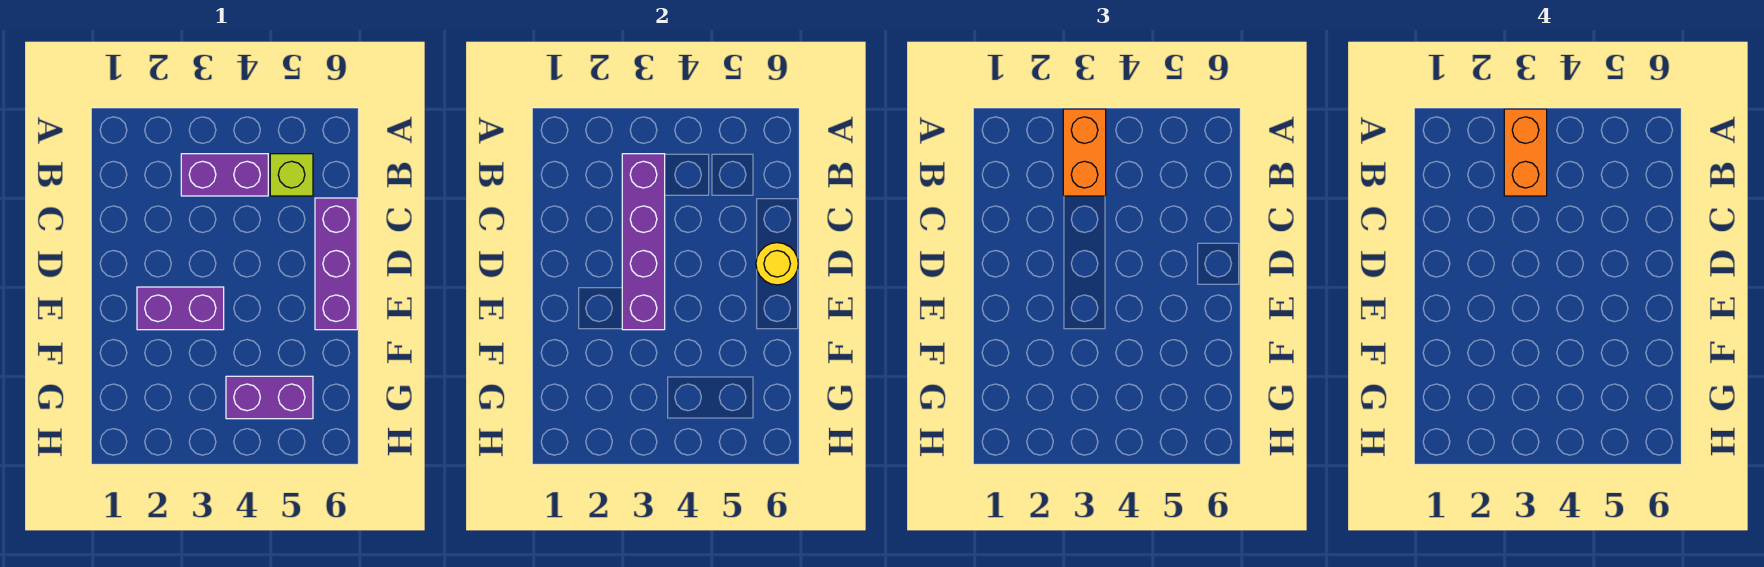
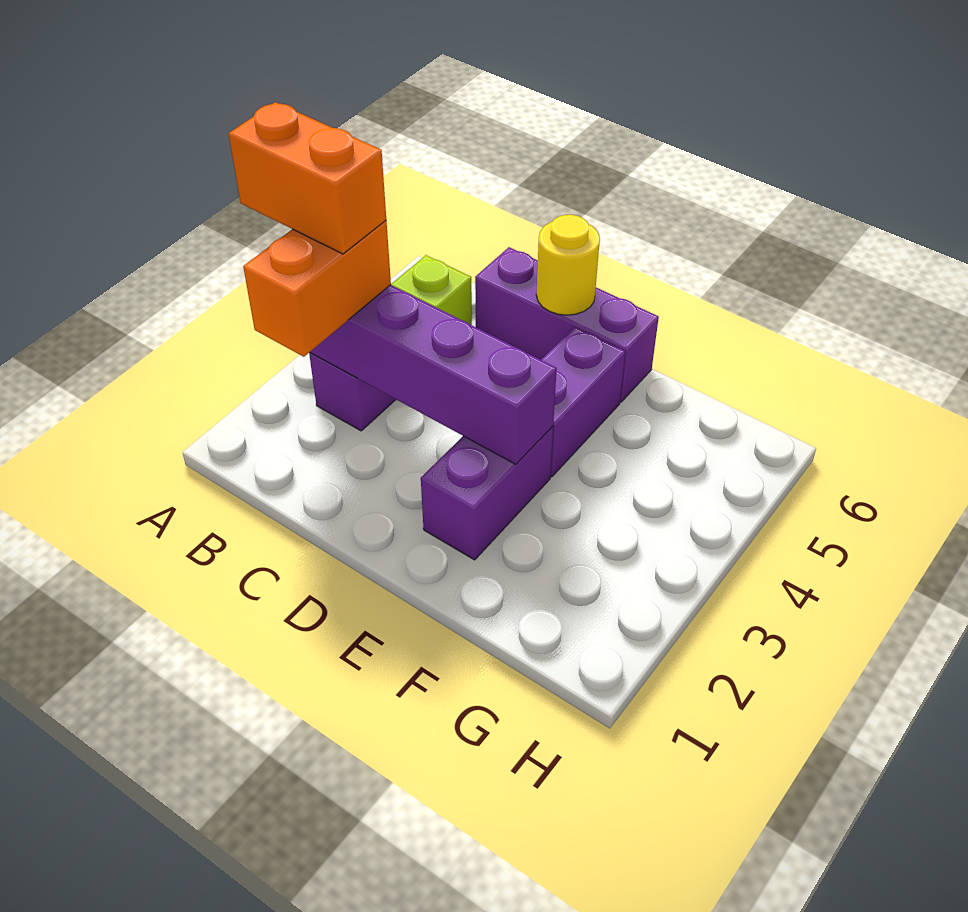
orange brick A3:B3 level 3 -> orange brick B2:B3 level 3
purple brick G4:G5 level 1 -> purple brick E4:E5 level 1

